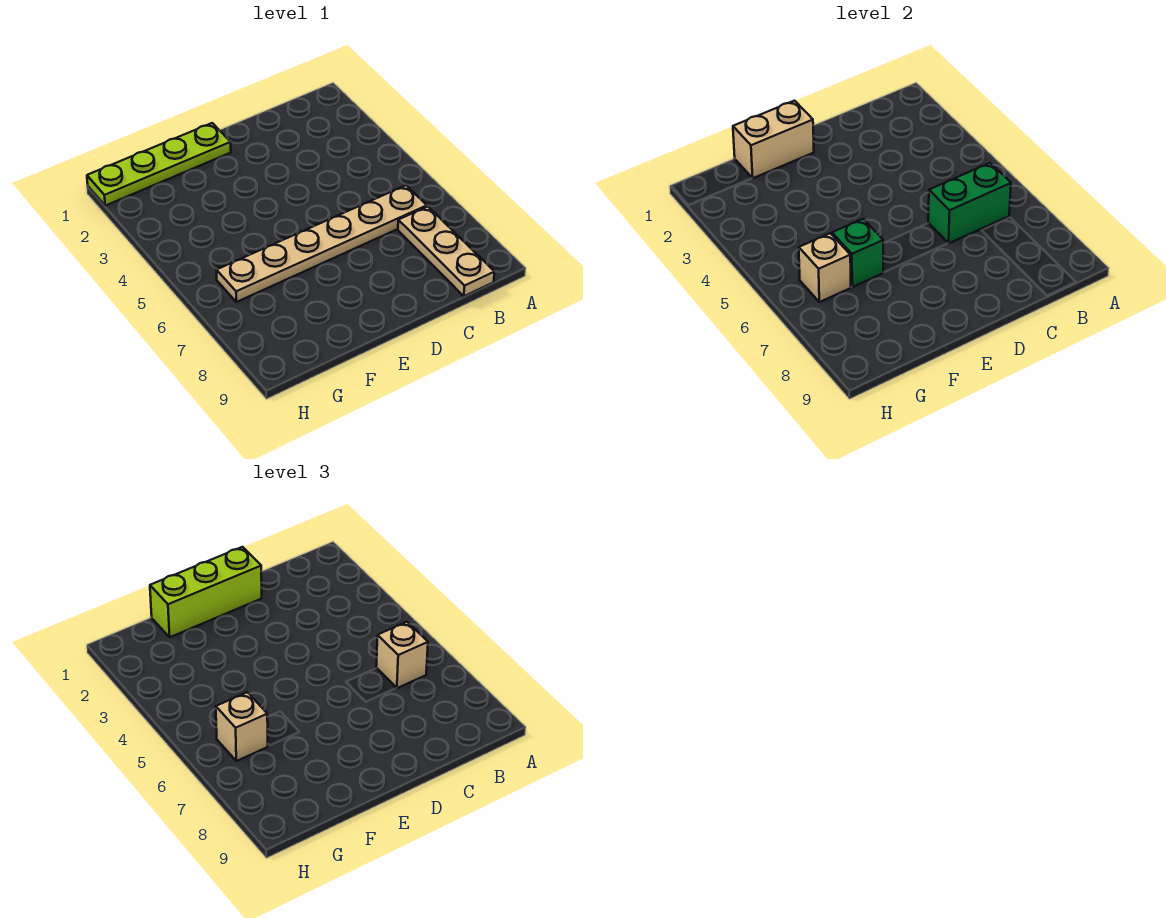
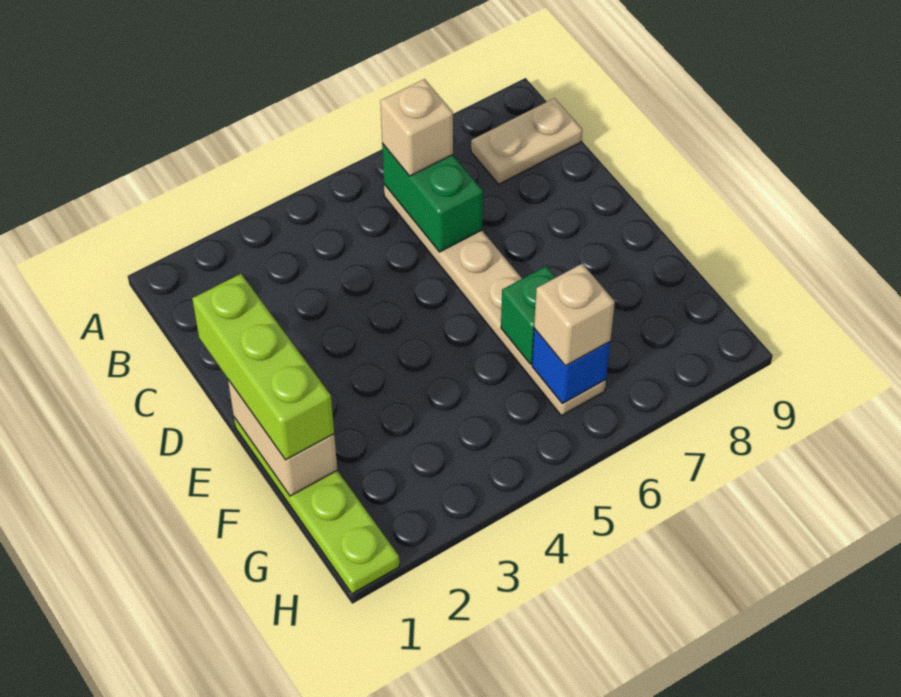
tan plate B7:B9 level 1 -> tan plate B8:B9 level 1
tan brick G6 level 2 -> blue brick G6 level 2

